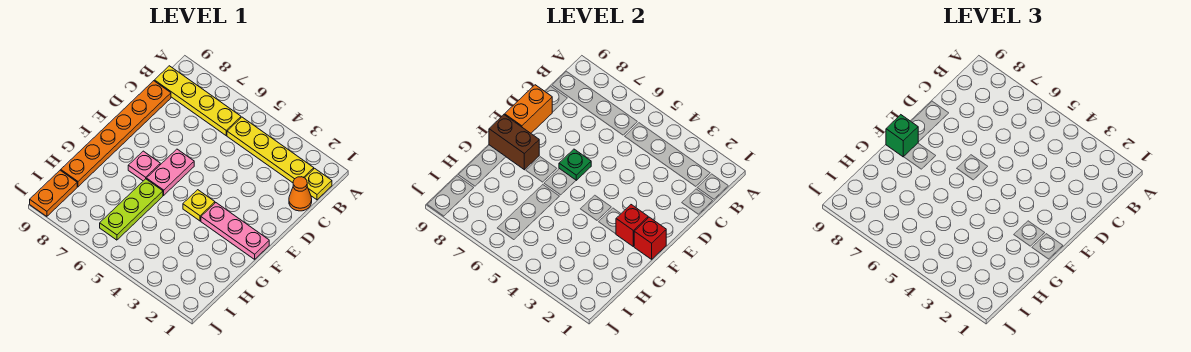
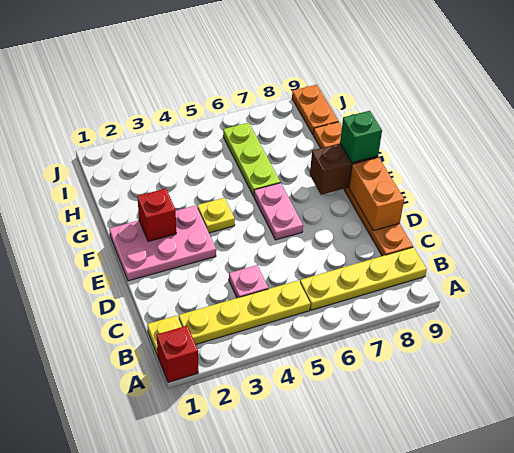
orange cone C1 level 1 -> none
green plate E6 level 2 -> none
pink plate F1:F3 level 1 -> pink plate E1:F3 level 1
red brick F1 level 2 -> red brick A1 level 1
pink plate F7 level 1 -> pink plate C4 level 1

